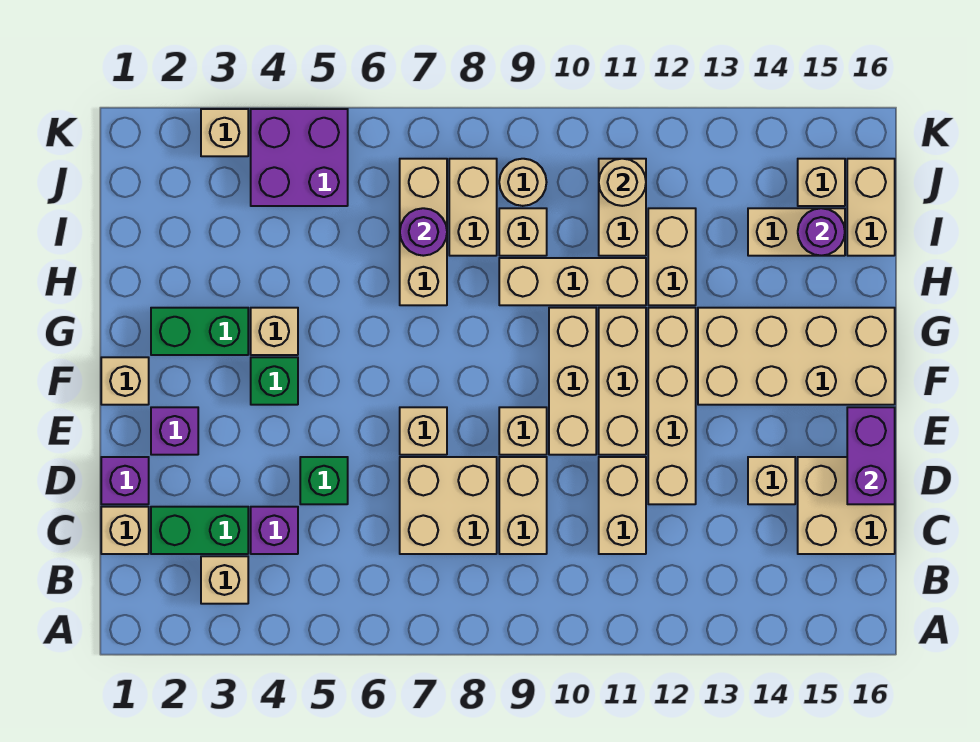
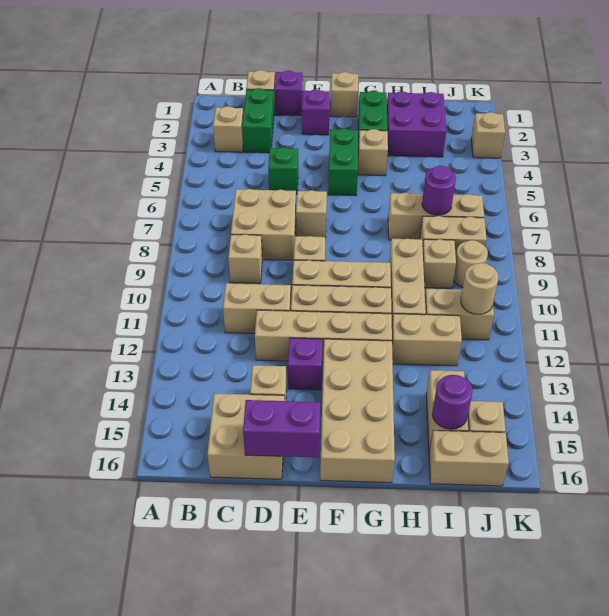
purple brick C4 level 1 -> purple brick E13 level 1
tan brick C9:D9 level 1 -> tan brick C9 level 1
green brick F4 level 1 -> green brick F4:F5 level 1
purple brick J4:K5 level 1 -> purple brick H2:I3 level 1

